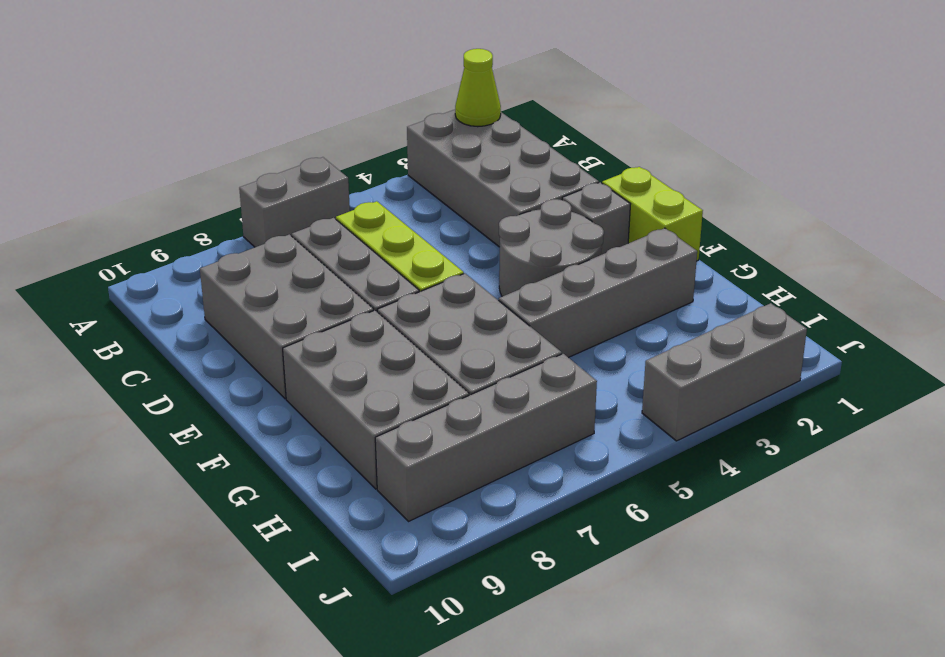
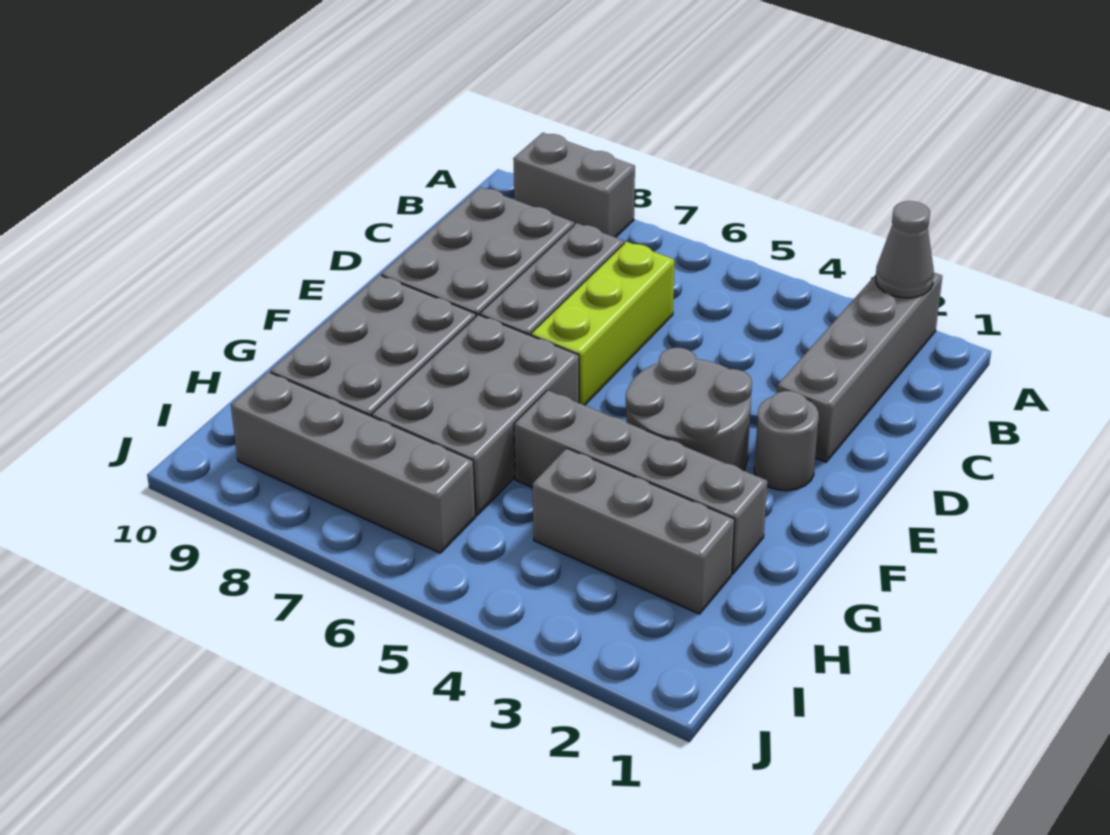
grey brick A2:D3 level 1 -> grey brick A2:D2 level 1
lime cone A2 level 2 -> grey cone A2 level 2
grey brick A6:A7 level 1 -> grey brick A8:A9 level 1
lime brick E1:F1 level 1 -> none
grey brick E2 level 1 -> grey round brick E2 level 1
grey brick J2:J4 level 1 -> grey brick H2:H4 level 1

